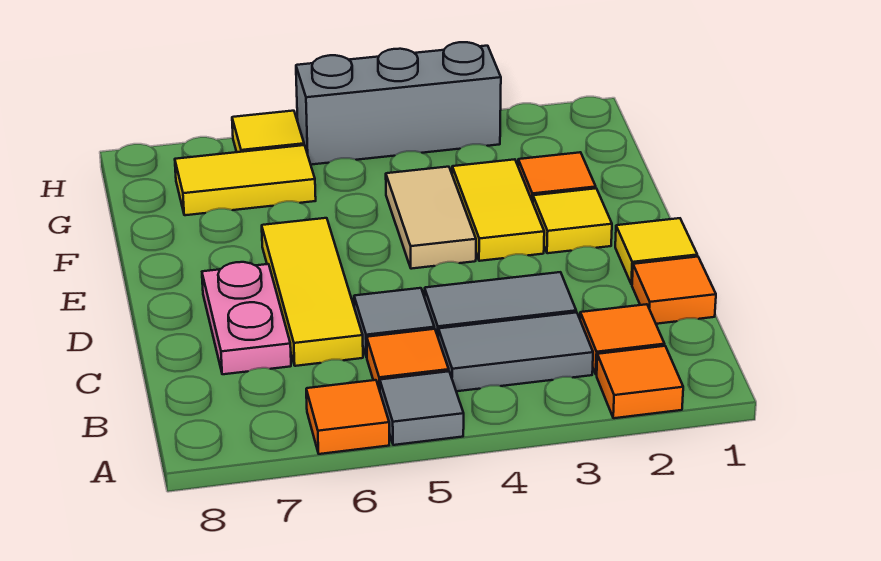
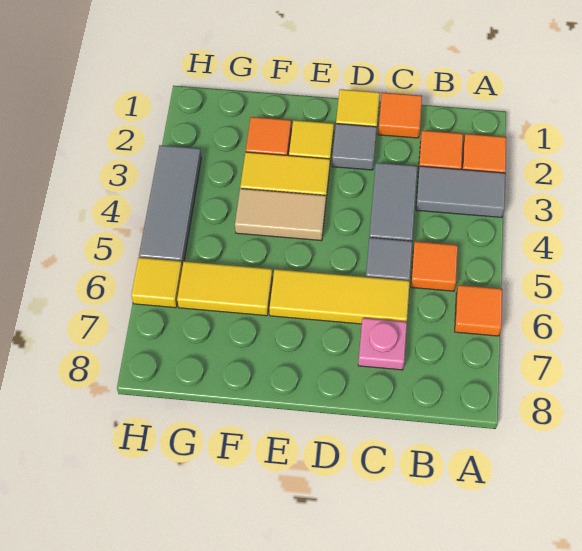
grey tile A5 level 1 -> grey tile D2 level 1
grey tile B3:B4 level 1 -> grey tile A3:B3 level 1
pink plate C7:D7 level 1 -> pink plate C7 level 1
yellow tile G6:G7 level 1 -> yellow tile F6:G6 level 1
grey brick H3:H5 level 1 -> grey tile H3:H5 level 1

